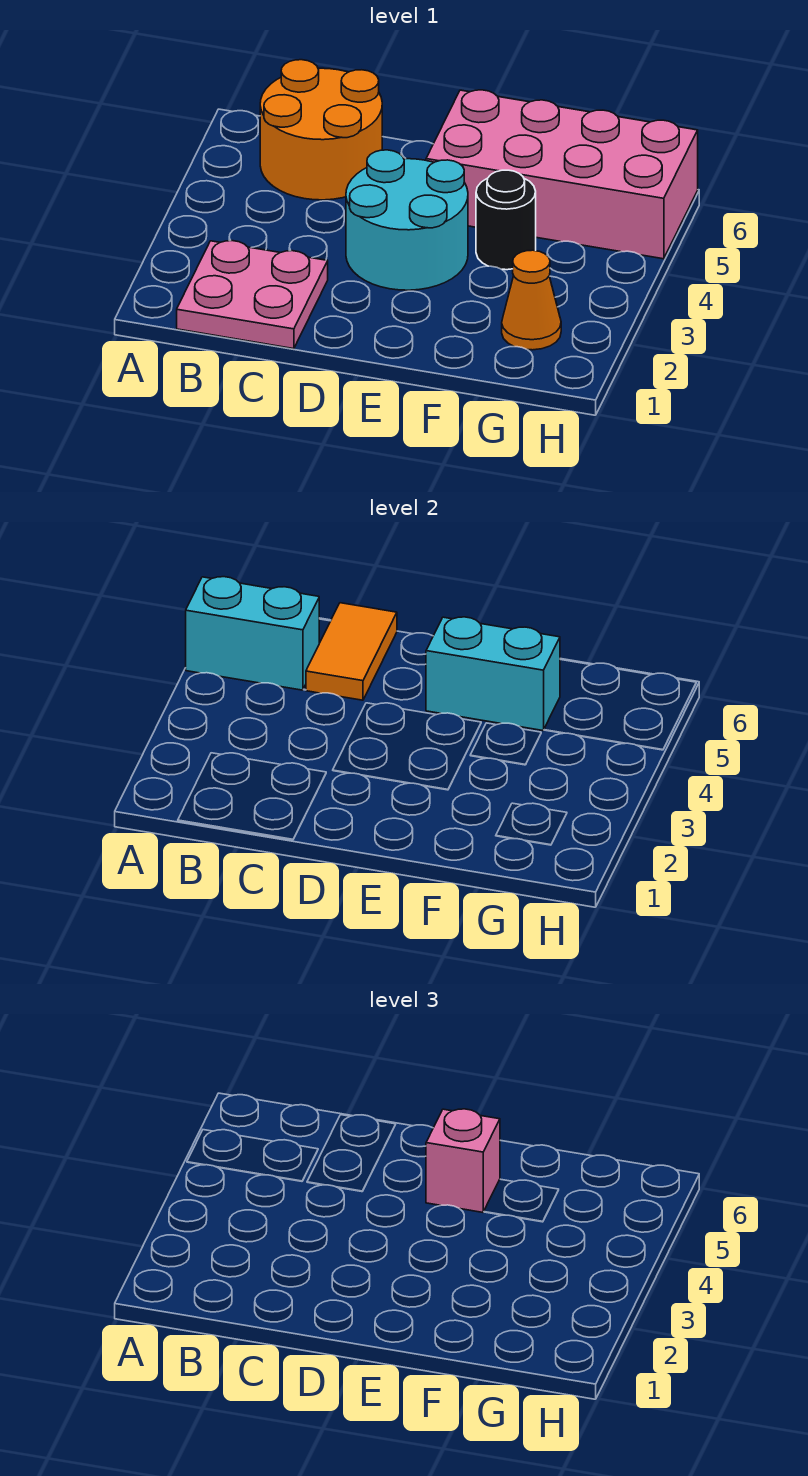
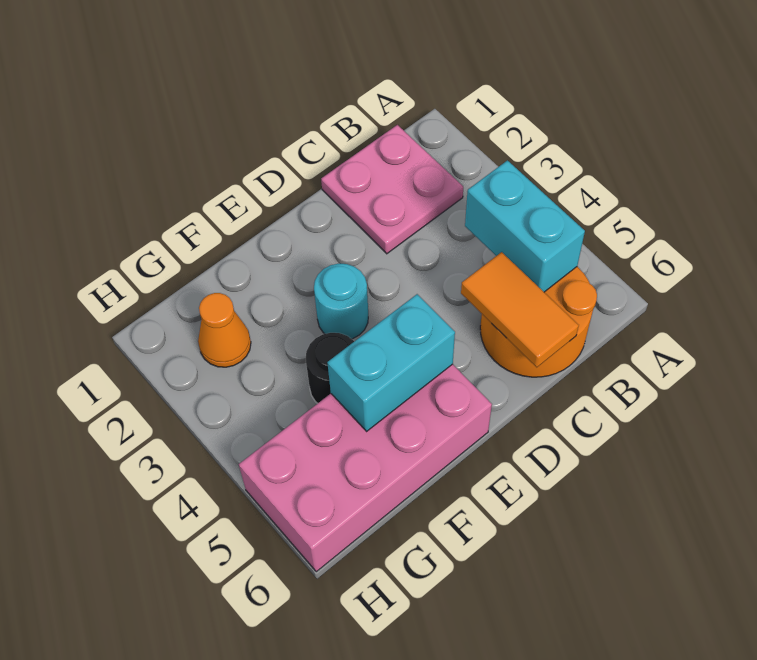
cyan brick A5:B5 level 2 -> cyan brick B4:B5 level 2
cyan round brick D3:E4 level 1 -> cyan round brick E3 level 1
pink brick E5 level 3 -> none

